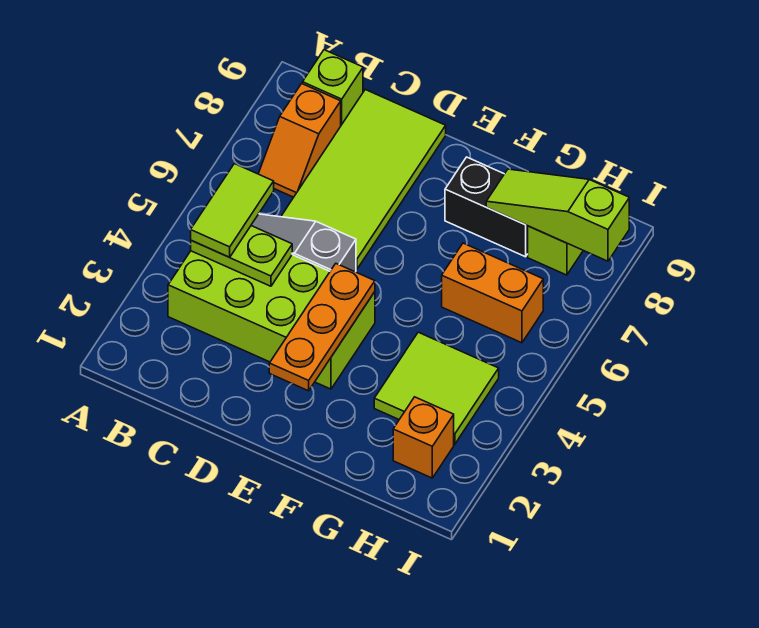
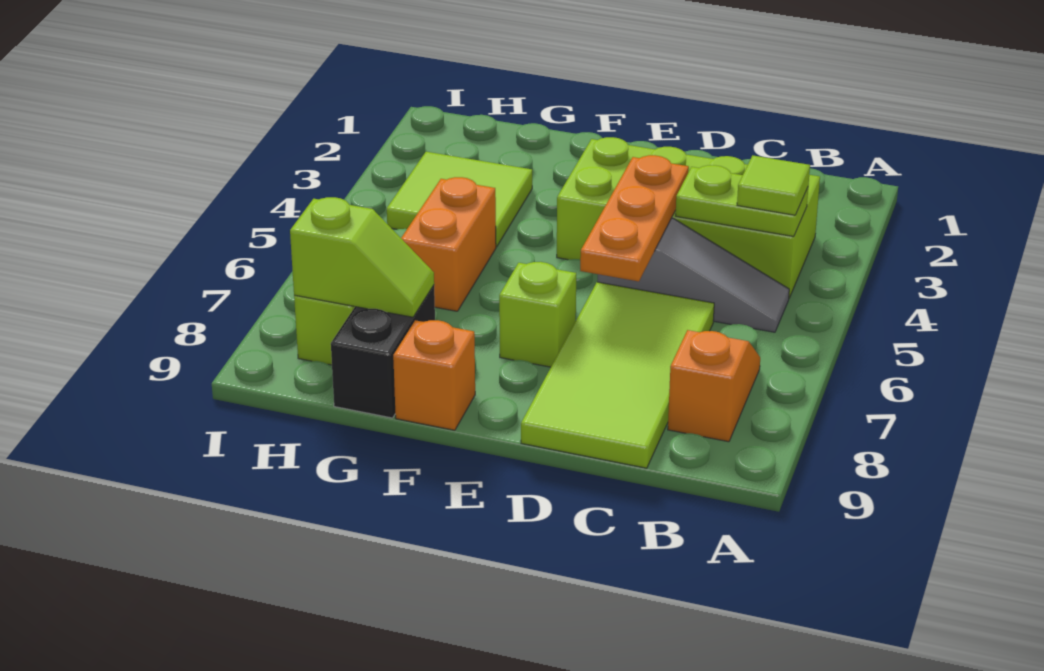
lime tile B4:B5 level 3 -> lime tile B4 level 3
lime brick B9 level 1 -> lime brick E7 level 1
orange plate E2:E4 level 2 -> orange plate D4:D6 level 2
black brick F8:G8 level 1 -> black brick G8:G9 level 1
orange brick G6:H6 level 1 -> orange brick G5:G6 level 1
lime slope G8:I8 level 2 top I -> lime slope G8:H8 level 2 top H
orange brick H2 level 1 -> orange brick F9 level 1

